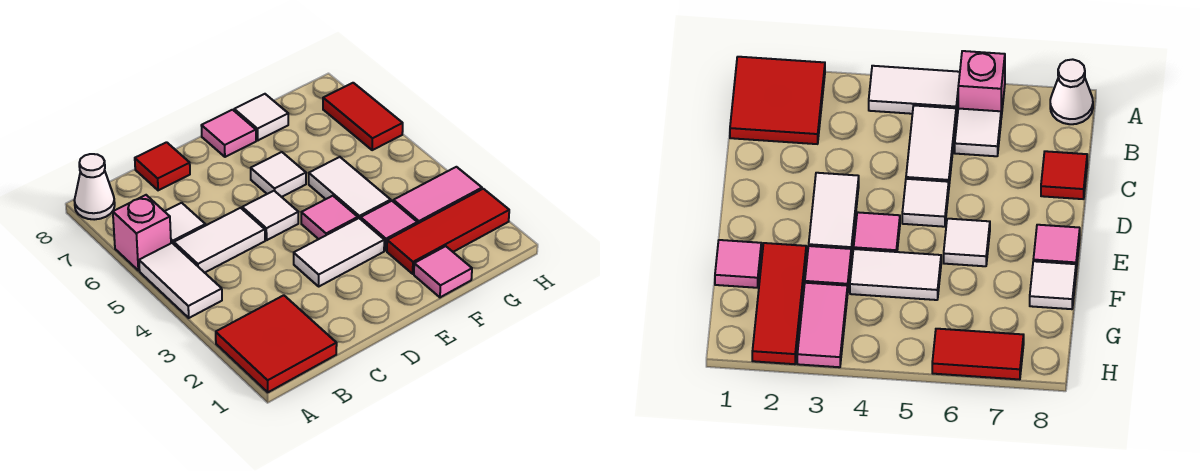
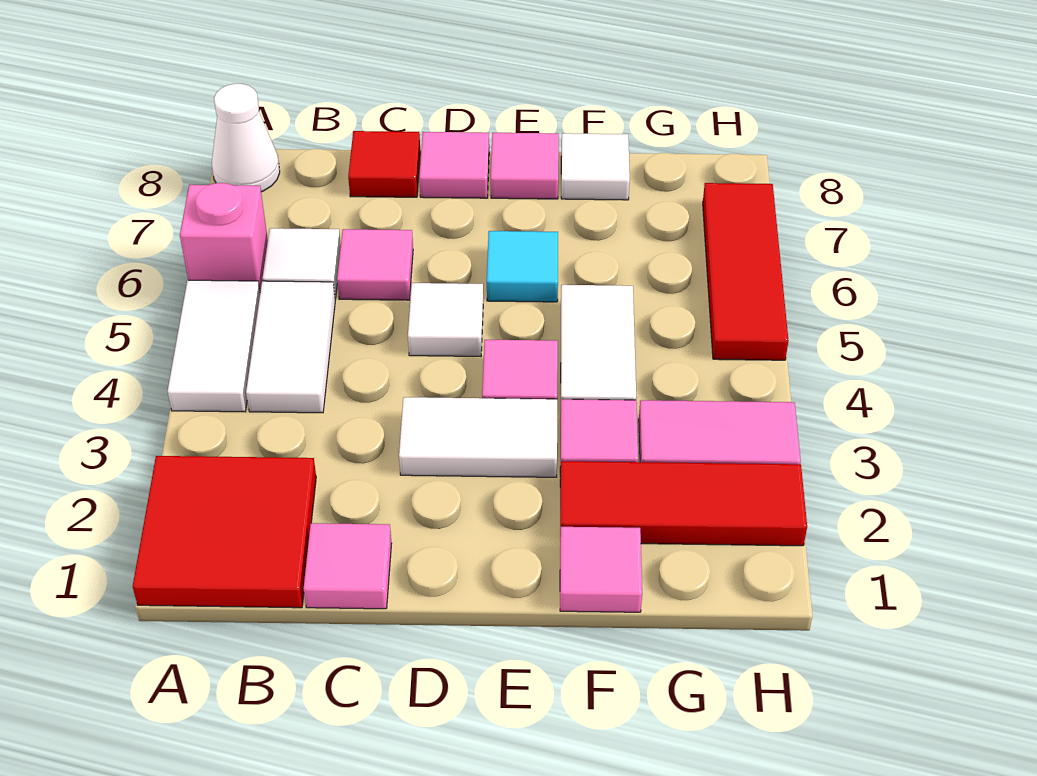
white tile B5:C5 level 1 -> white tile B4:B5 level 1
none -> pink tile C1 level 1
none -> pink tile C6 level 1
none -> pink tile D8 level 1
white tile E6 level 1 -> cyan tile E6 level 1
red tile H6:H7 level 1 -> red tile H5:H7 level 1

